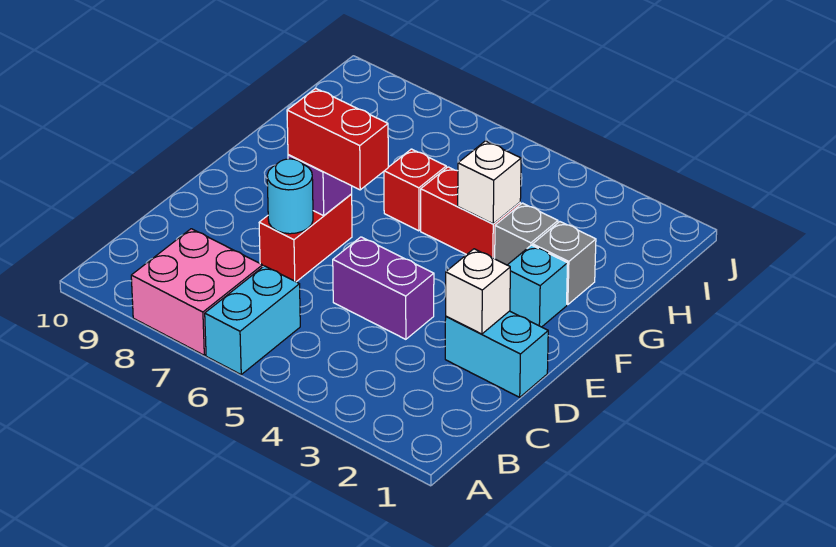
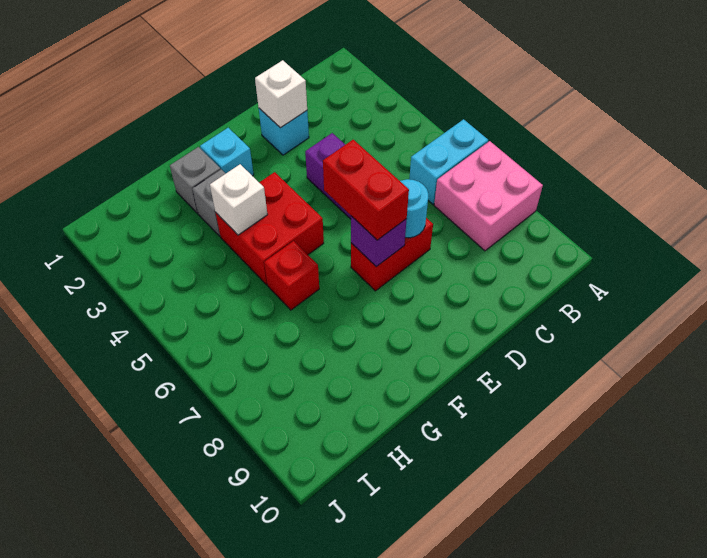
cyan brick D1:D2 level 1 -> cyan brick D2 level 1
red brick G4:G5 level 1 -> red brick F4:G5 level 1

